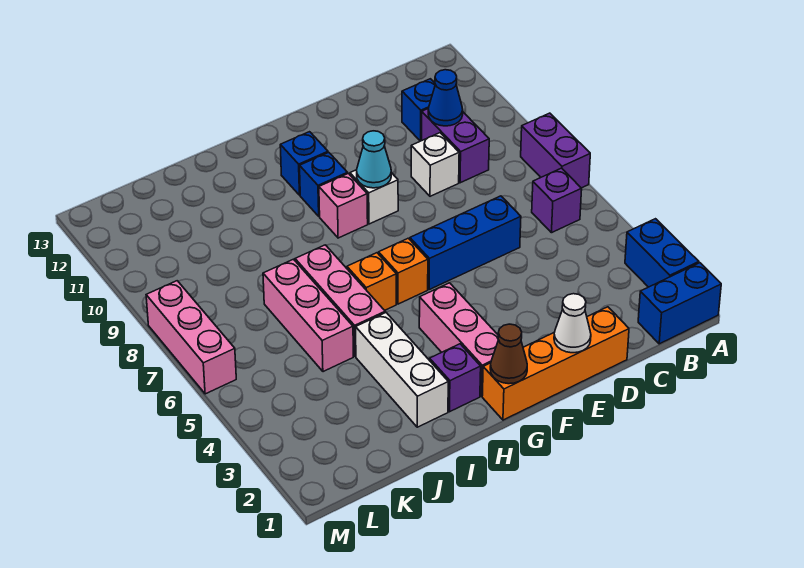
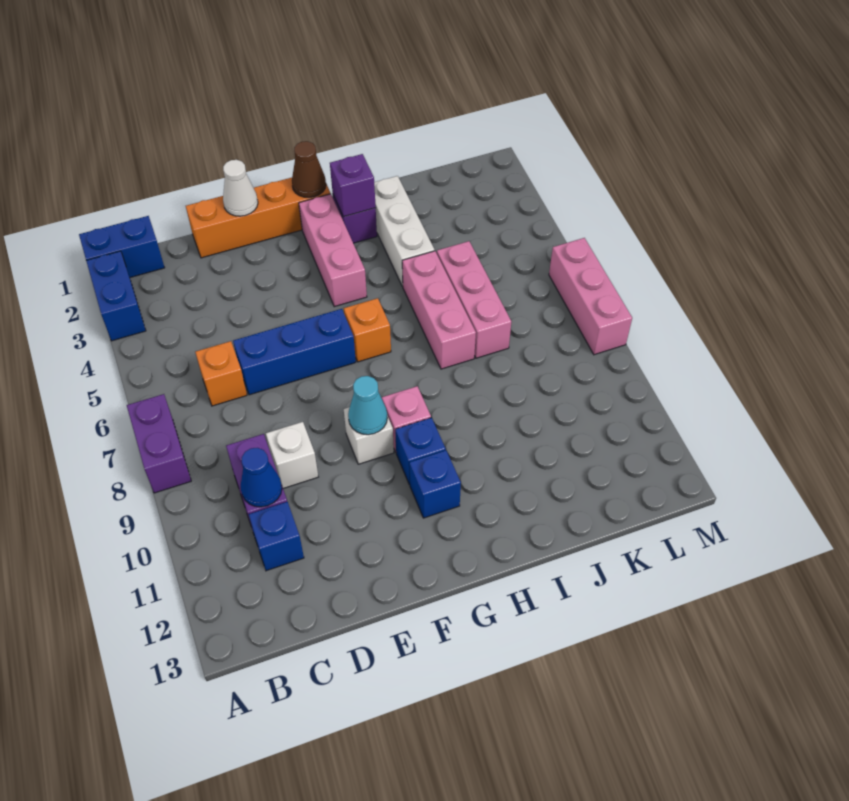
purple brick B6 level 1 -> purple brick H2 level 2
orange brick H6 level 1 -> orange brick C6 level 1

